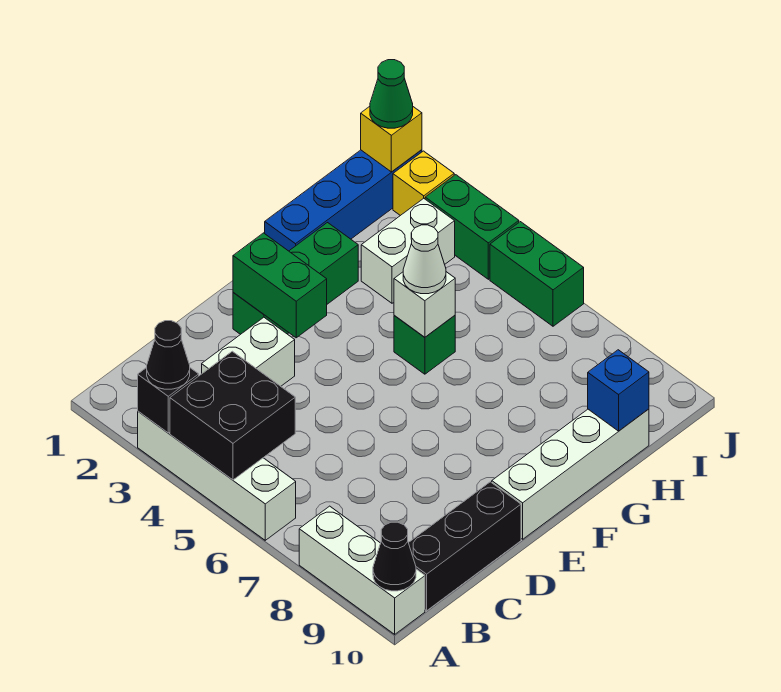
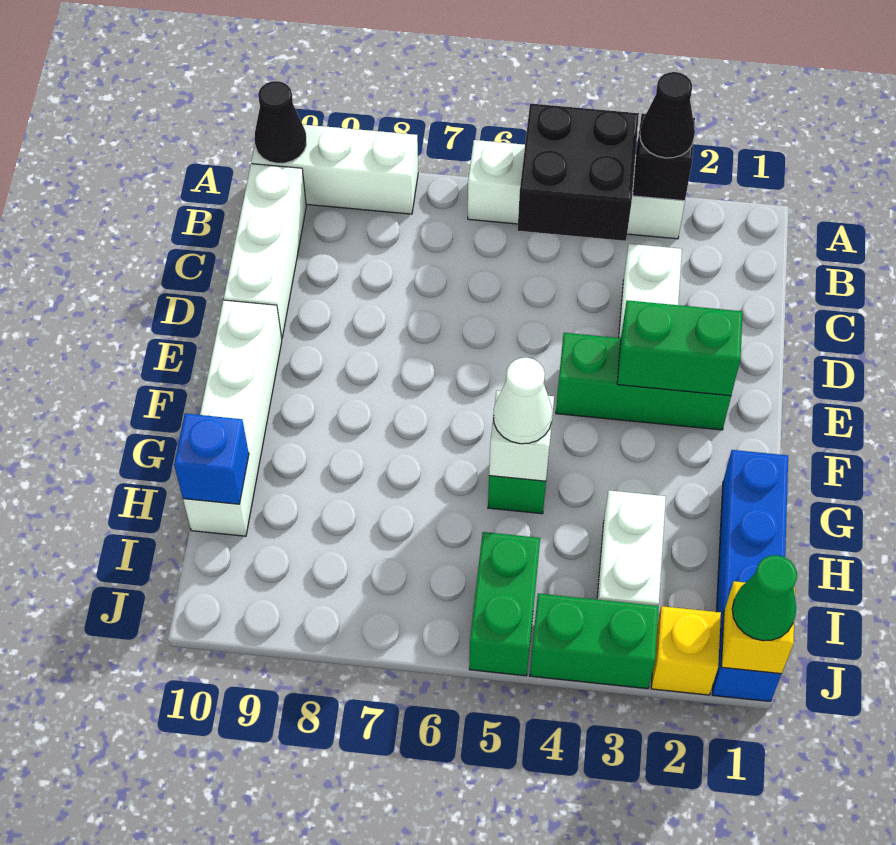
black brick B10:D10 level 1 -> white brick B10:D10 level 1
green brick E2:G2 level 1 -> green brick E2:E4 level 1
green brick J5:J6 level 1 -> green brick I5:J5 level 1

